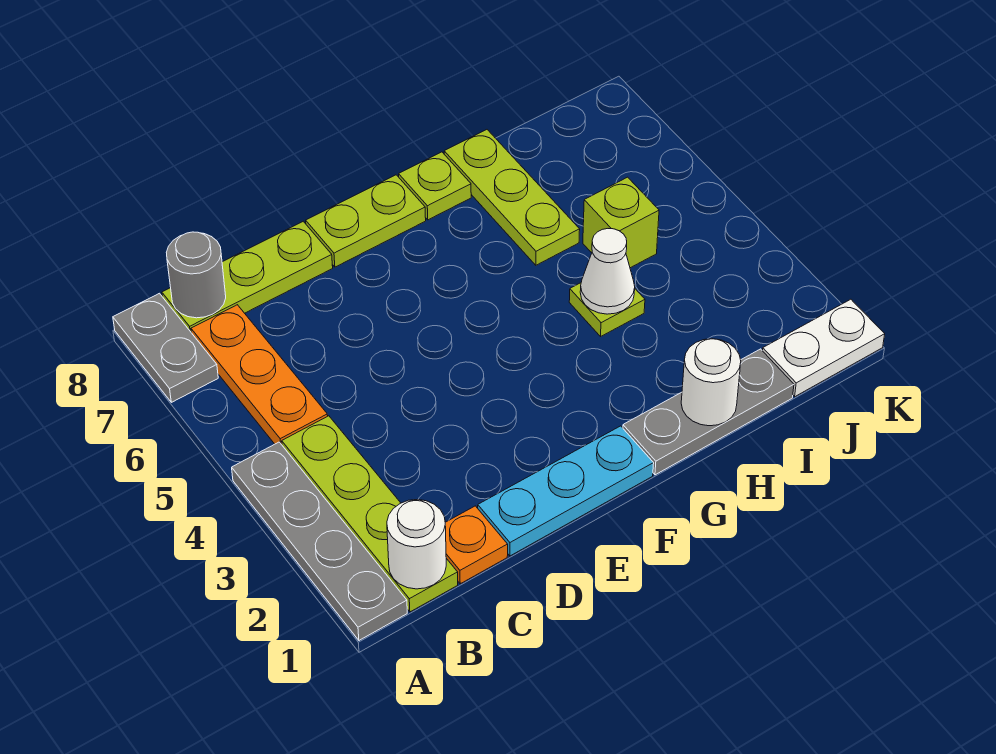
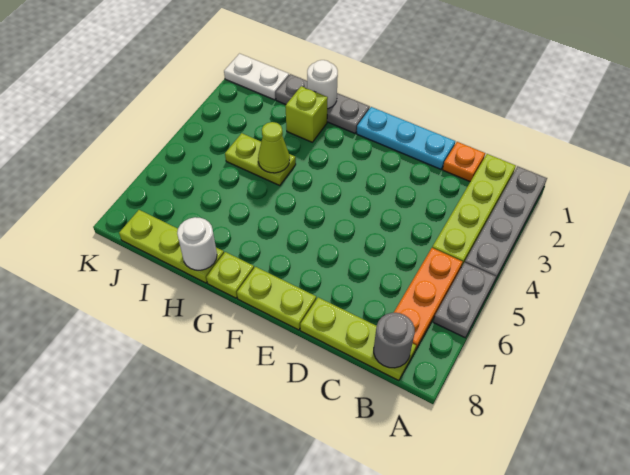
grey plate A7:A8 level 1 -> grey plate A5:A6 level 1
white round brick B1 level 2 -> white round brick H8 level 2
lime plate H4 level 1 -> lime plate H4:I4 level 1
white cone H4 level 2 -> lime cone H4 level 2
lime plate H6:H8 level 1 -> lime plate H8:J8 level 1
lime brick I5 level 1 -> lime brick H2 level 1

